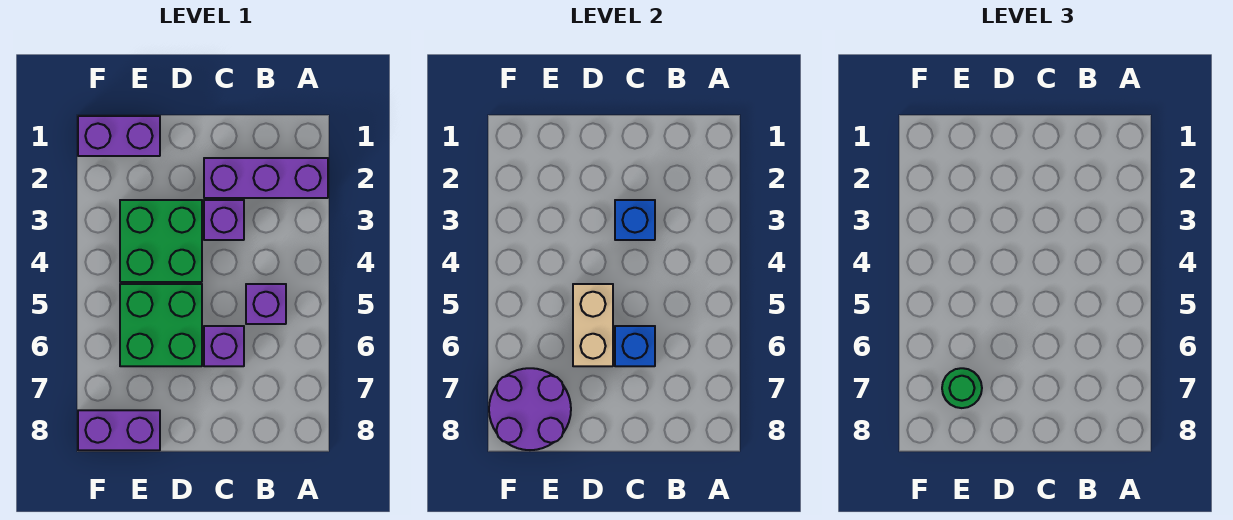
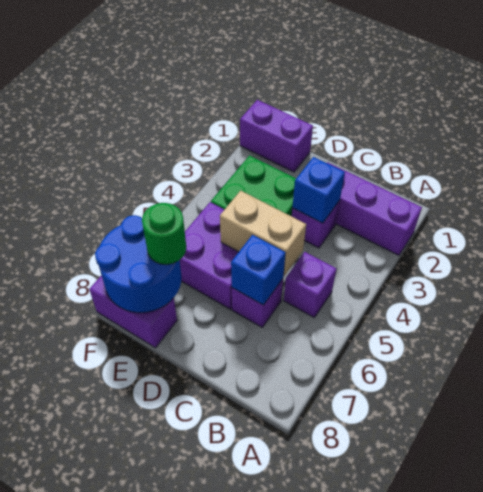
green brick D5:E6 level 1 -> purple brick D5:E6 level 1
tan brick D5:D6 level 2 -> tan brick C5:D5 level 2
purple round brick E7:F8 level 2 -> blue round brick E7:F8 level 2

